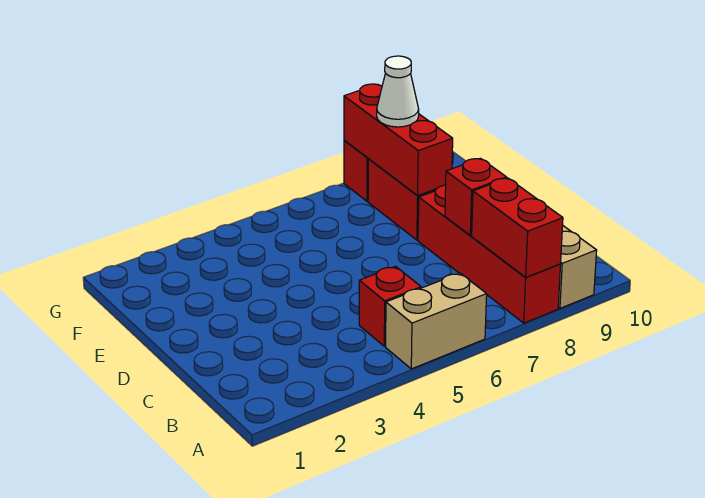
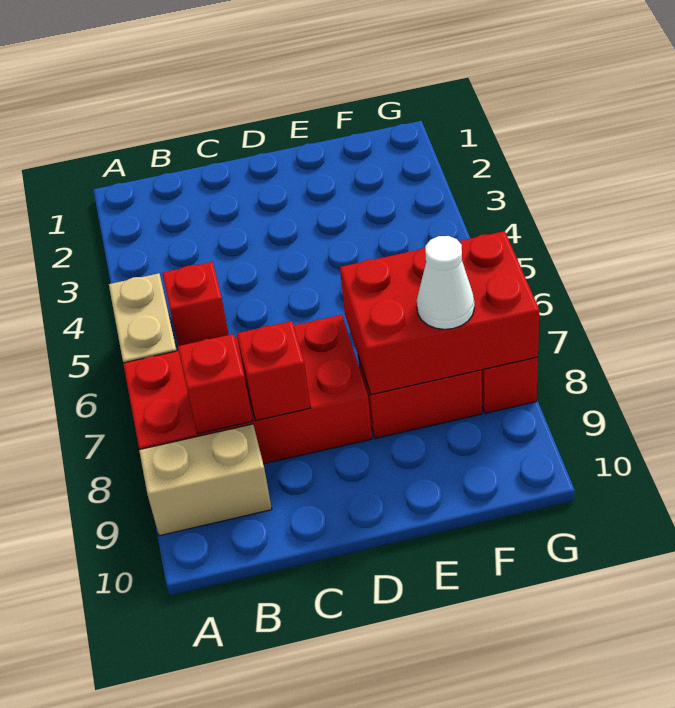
red brick A8:D8 level 1 -> red brick A7:D8 level 1
red brick A8:B8 level 2 -> red brick B8 level 2
red brick E8:G8 level 2 -> red brick E7:G8 level 2

